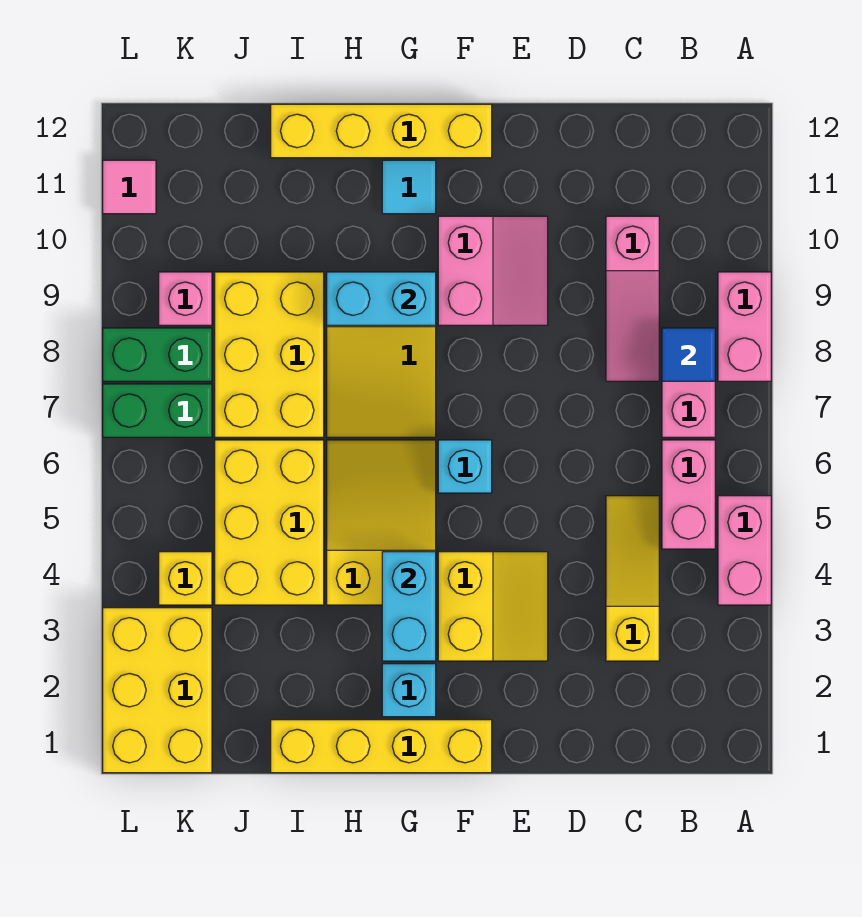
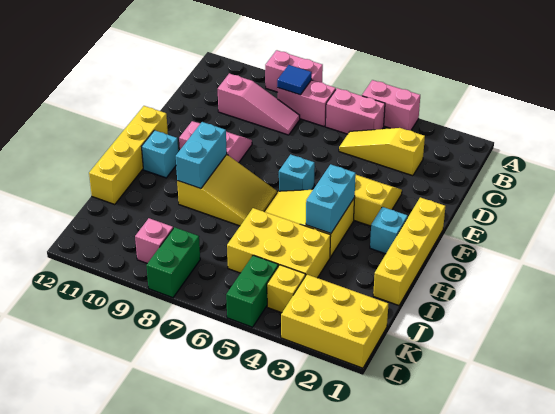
cyan brick G3:G4 level 2 -> cyan brick G4:H4 level 2
cyan tile G11 level 1 -> cyan brick G11 level 1
yellow brick I7:J9 level 1 -> none
green brick K7:L7 level 1 -> green brick K5:L5 level 1
pink tile L11 level 1 -> none

